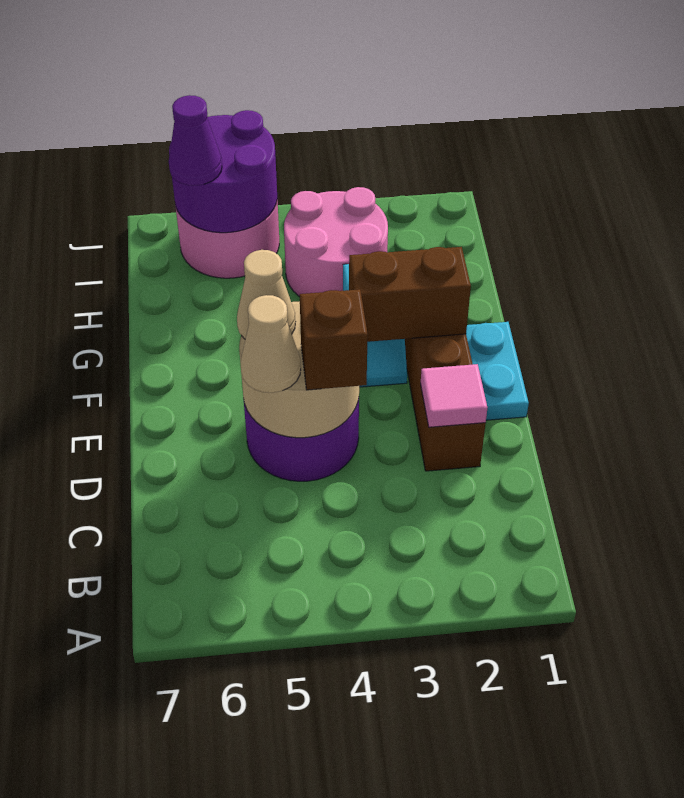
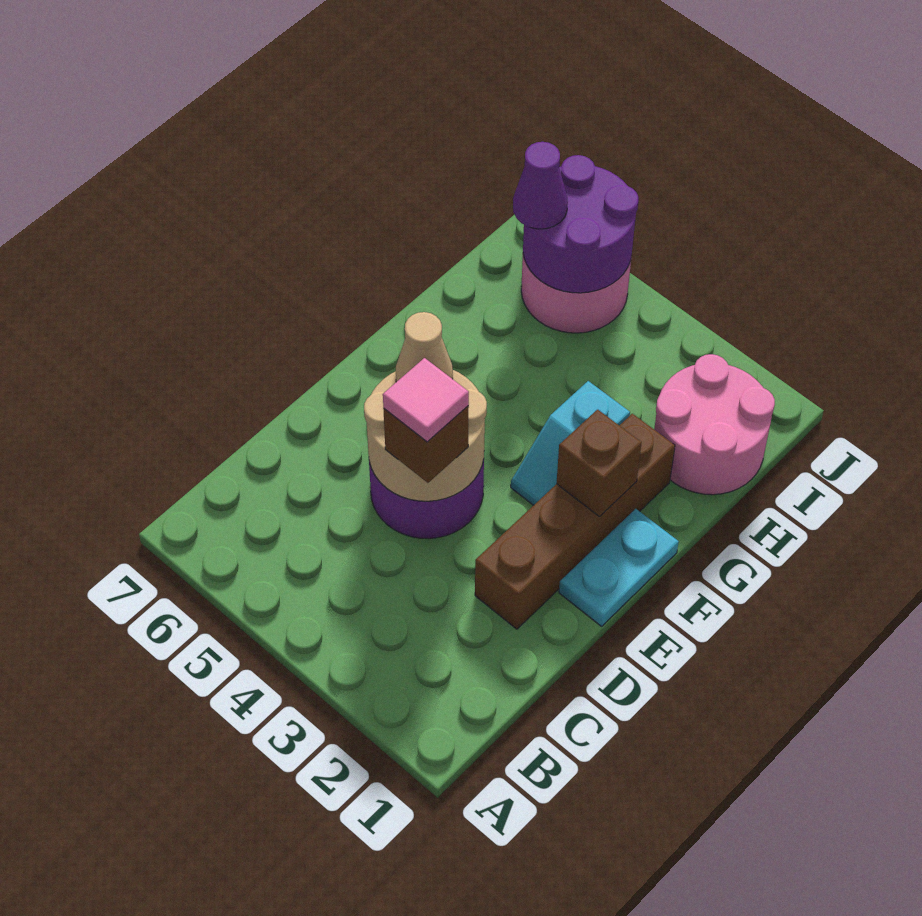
pink tile D2 level 2 -> pink tile D4 level 4
tan cone D5 level 3 -> none
brown brick F2:F3 level 2 -> brown brick F2 level 2
pink round brick H3:I4 level 1 -> pink round brick H1:I2 level 1

